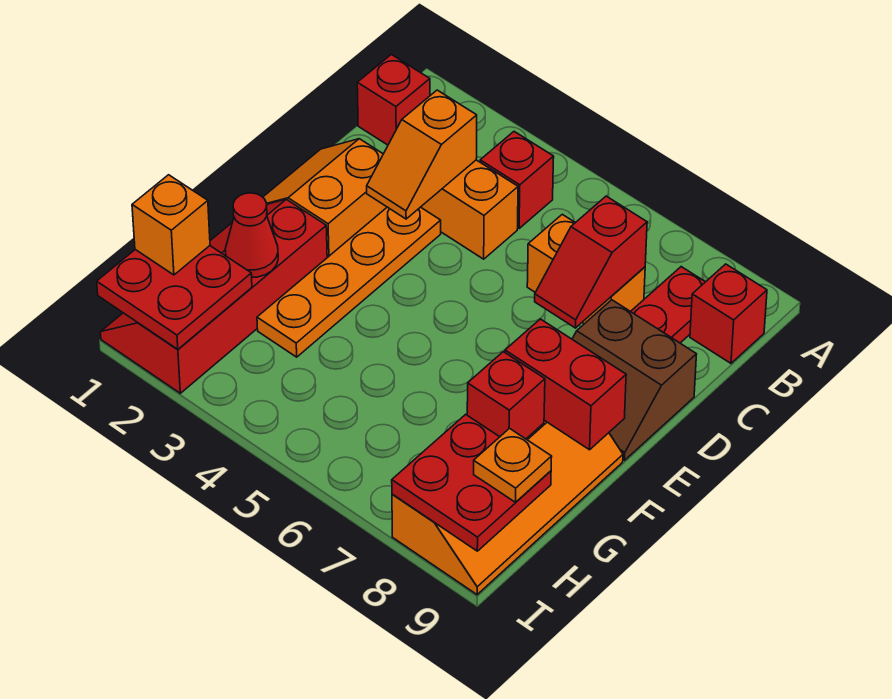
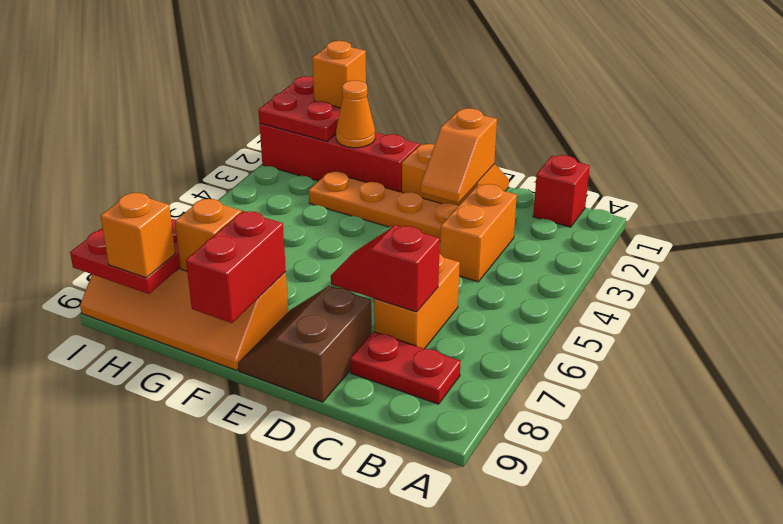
red brick B4 level 1 -> none
red brick B9 level 1 -> none
orange slope C3:D3 level 2 top C -> orange slope D2:D3 level 2 top 2
red cone G2 level 2 -> orange cone G2 level 2
red brick G8 level 2 -> orange brick G8 level 2
orange plate H9 level 3 -> orange brick H9 level 3

